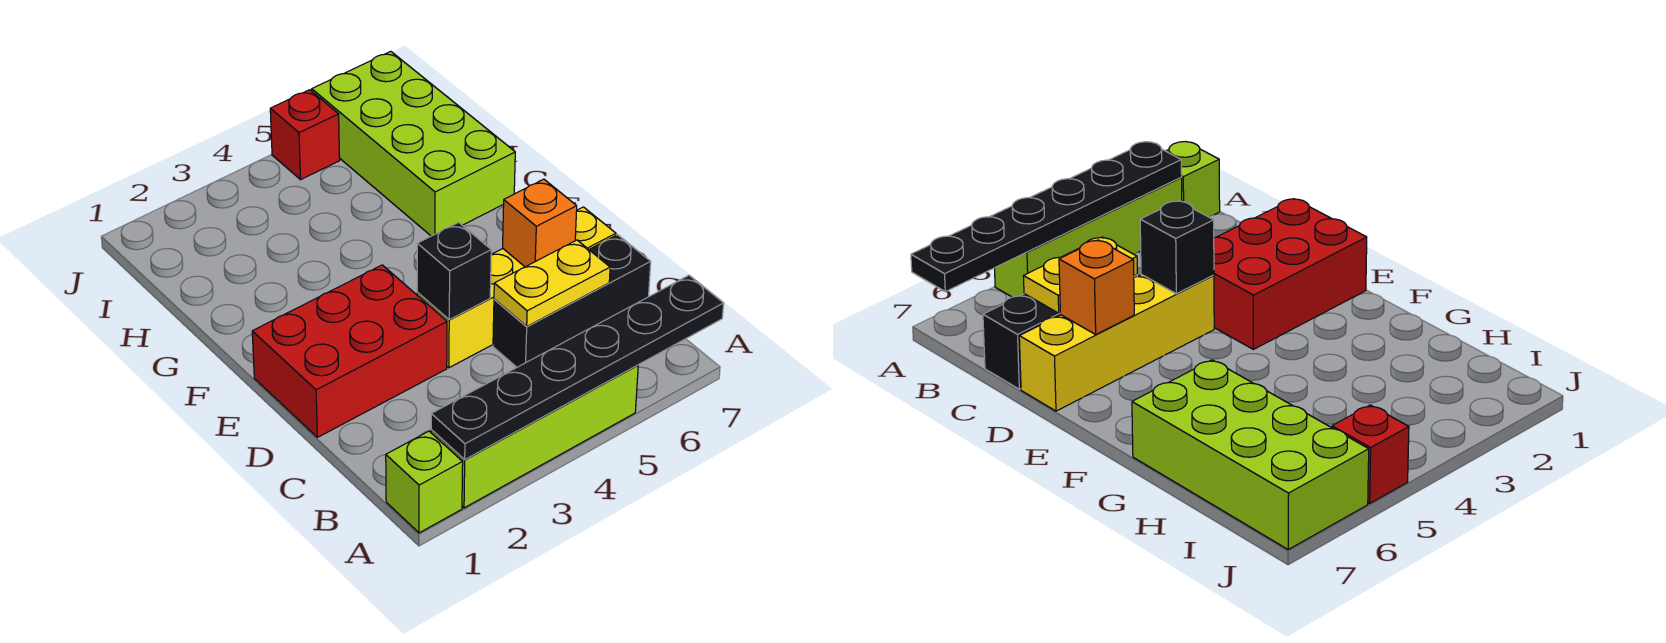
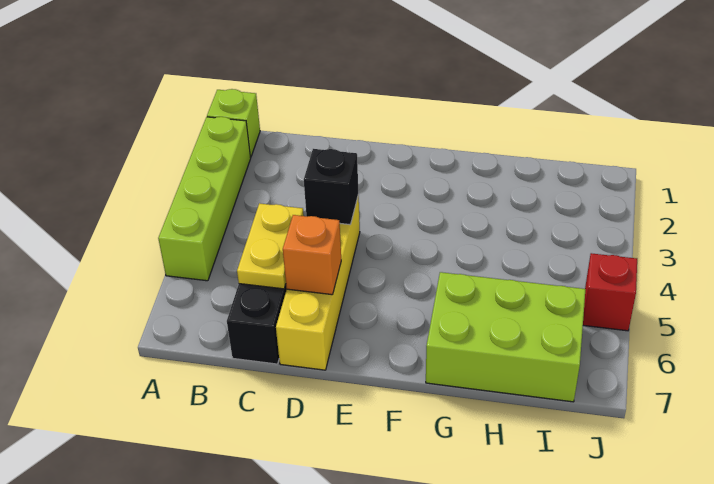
black plate A2:A7 level 2 -> none
red brick D1:E3 level 1 -> none
lime brick G6:J7 level 1 -> lime brick G6:I7 level 1

